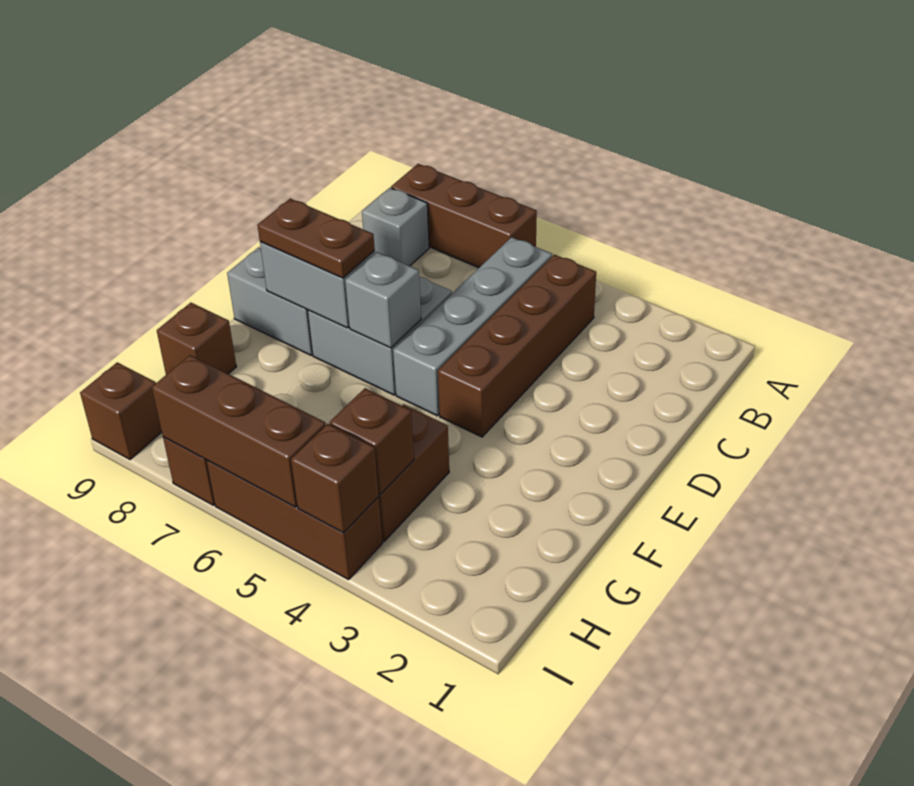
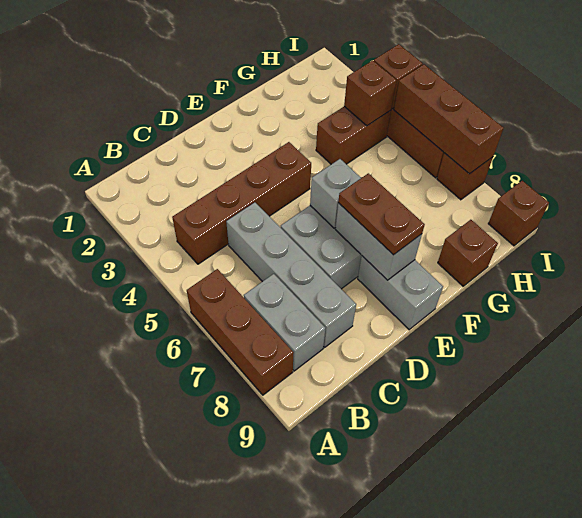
grey brick B5:E5 level 1 -> grey brick C5:C8 level 1
grey brick B8 level 1 -> grey brick B7:B8 level 1

